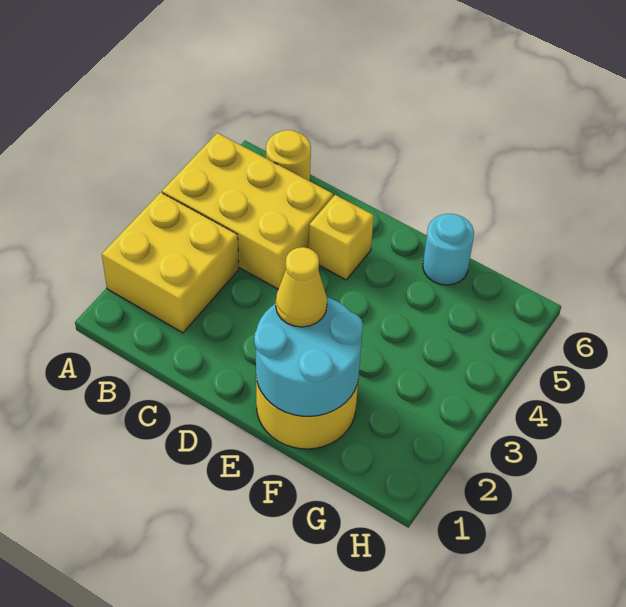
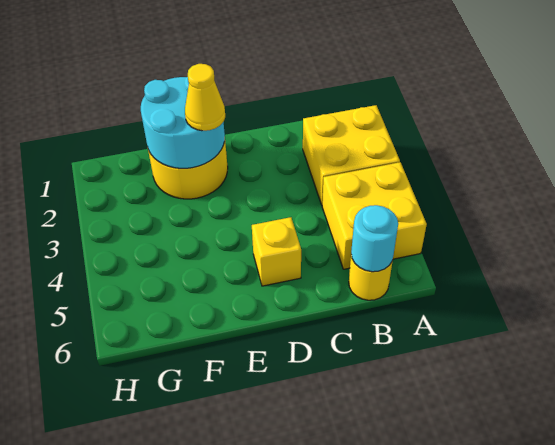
yellow brick A4:C5 level 1 -> yellow brick A4:B5 level 1
cyan round brick F6 level 1 -> cyan round brick B6 level 2

